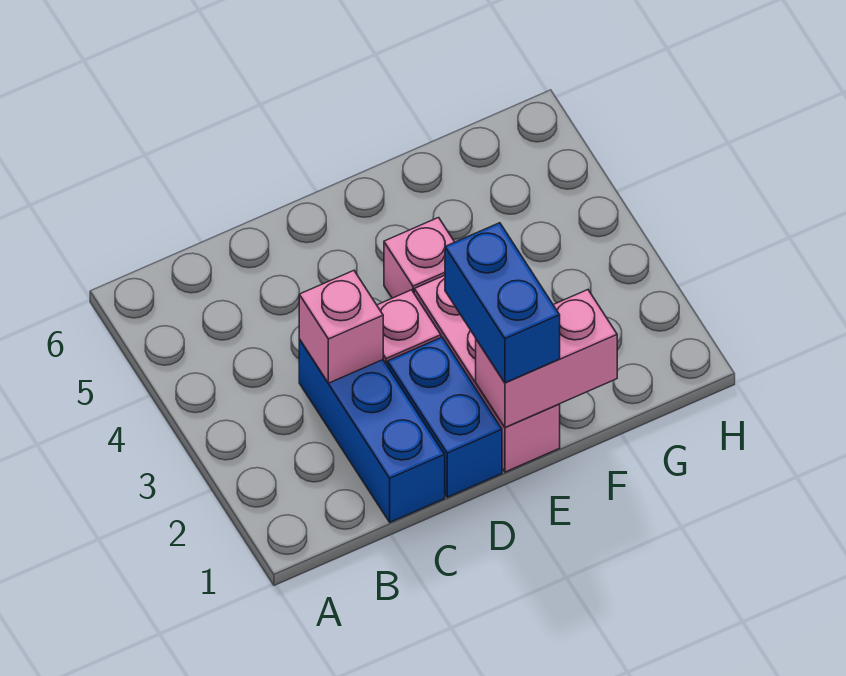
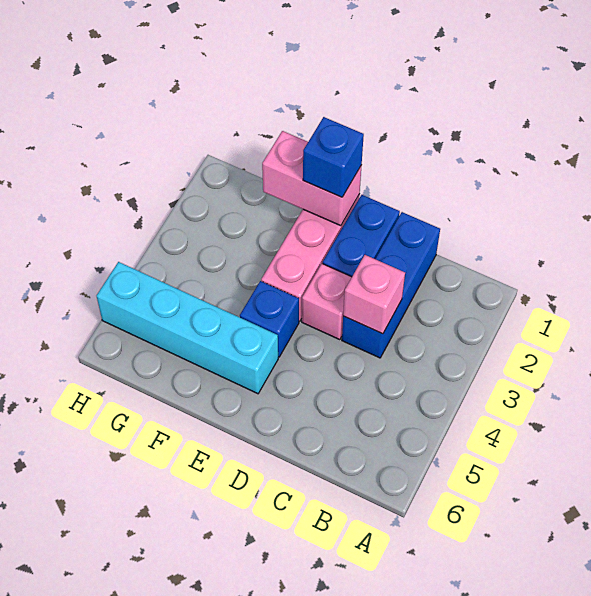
blue brick E1:E2 level 3 -> blue brick E1 level 3
pink brick E4 level 1 -> blue brick E4 level 1
none -> cyan brick E5:H5 level 1

